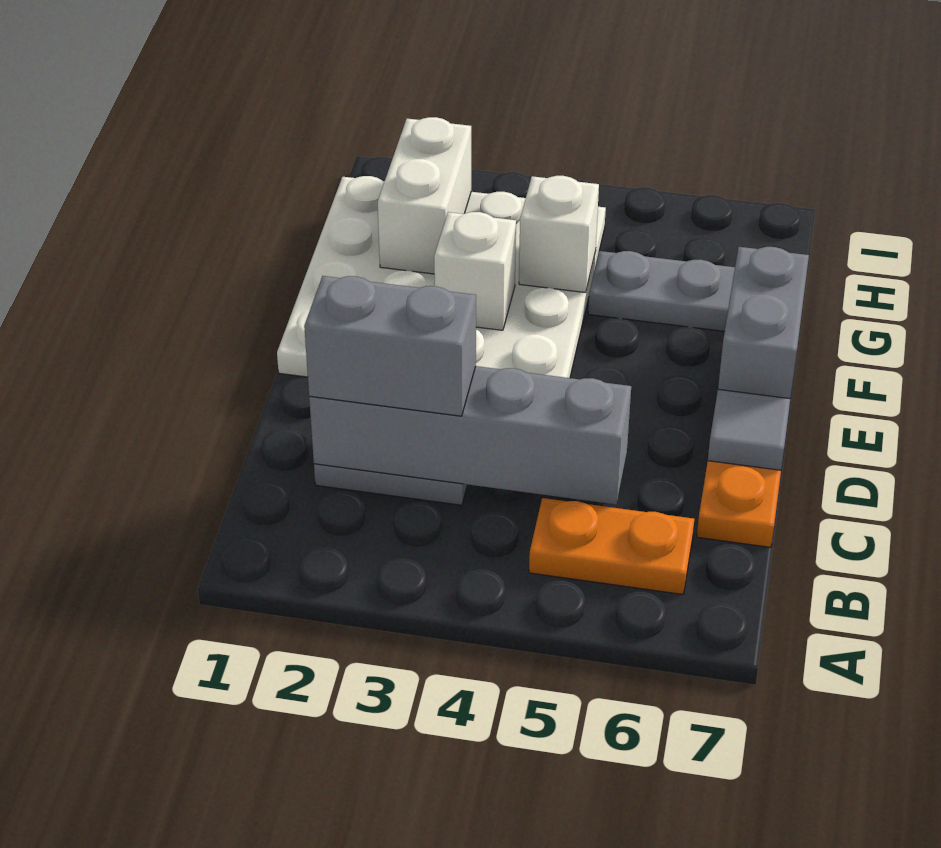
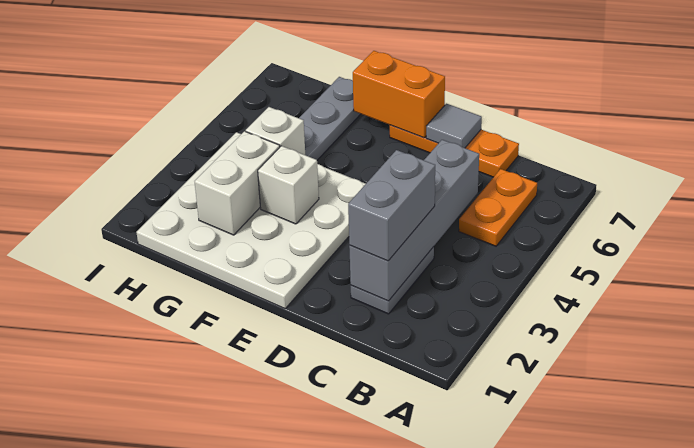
grey brick E7:F7 level 2 -> orange brick E7:F7 level 2
white brick G2:H2 level 2 -> white brick G2:G3 level 2

